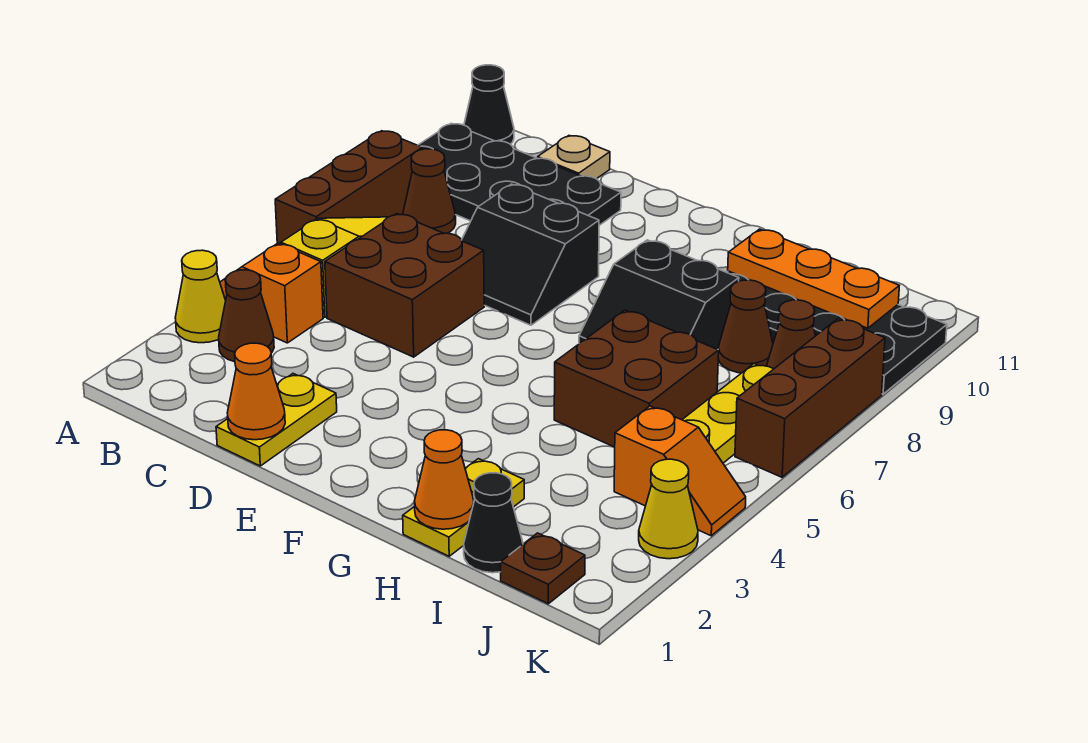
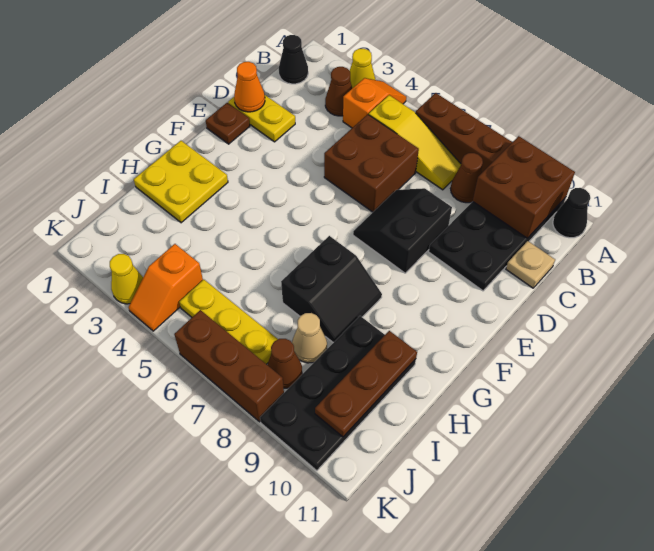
black slope G7:H8 level 1 top 8 -> black slope G7:H8 level 1 top 7
yellow plate H1:H2 level 1 -> yellow plate G1:H2 level 1
orange cone H1 level 2 -> none
brown brick H5:I6 level 1 -> brown brick A9:B10 level 2
orange plate H10:J10 level 2 -> brown plate H10:J10 level 2
black cone I1 level 1 -> black cone B1 level 1
brown cone I8 level 1 -> tan cone I8 level 1
brown plate J1 level 1 -> brown plate E1 level 1

